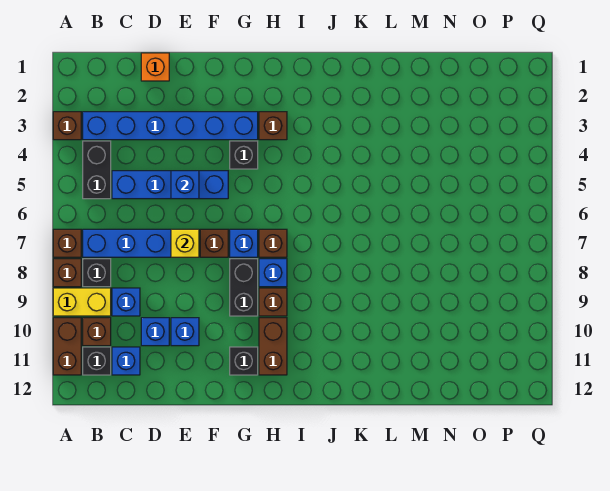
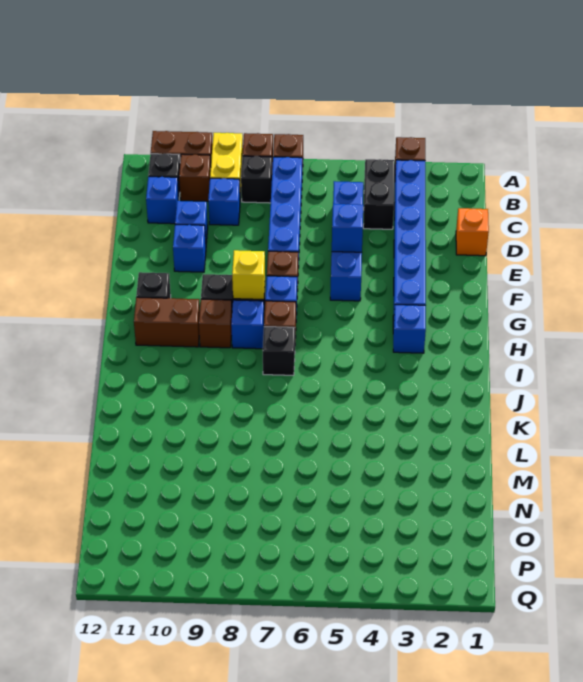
black brick B4:B5 level 1 -> black brick B4:C4 level 1
yellow brick E7 level 2 -> yellow brick G8 level 2
black brick G4 level 1 -> black brick I7 level 1
brown brick H3 level 1 -> blue brick H3 level 1

